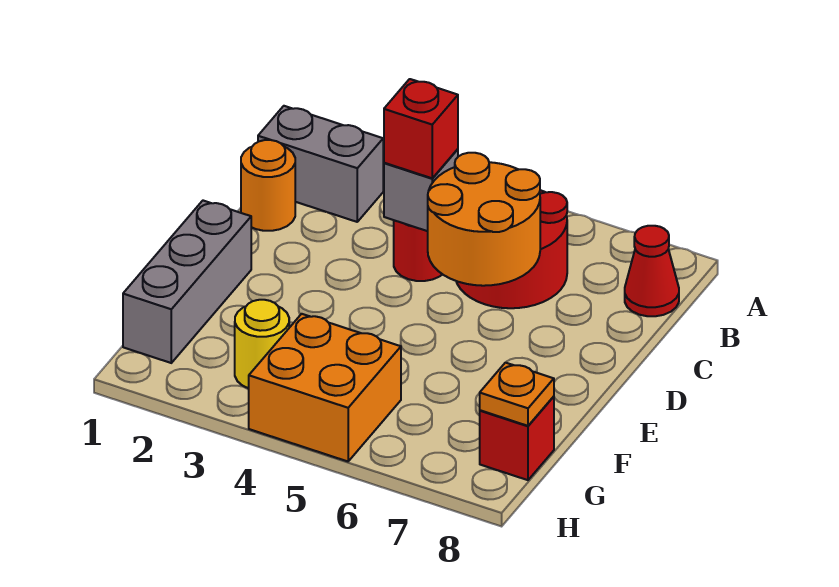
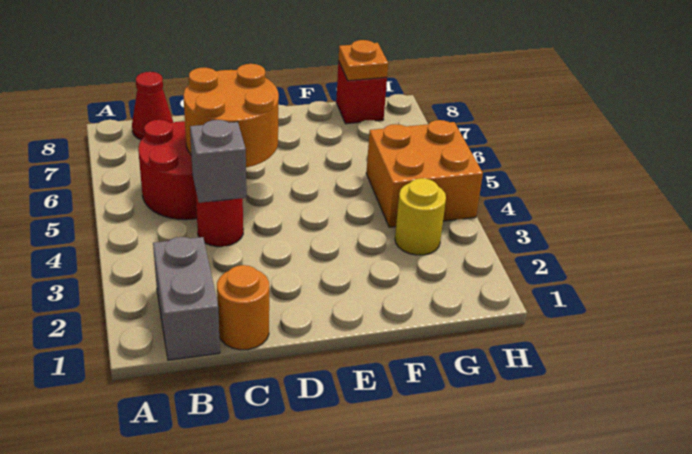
red brick C4 level 3 -> none
grey brick E1:G1 level 1 -> none

